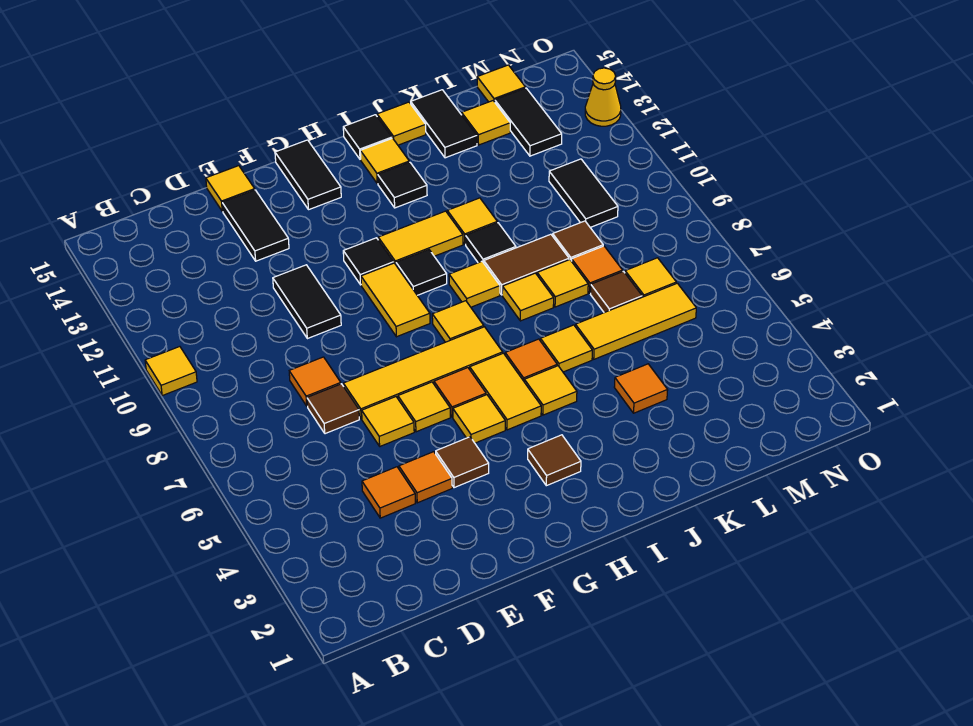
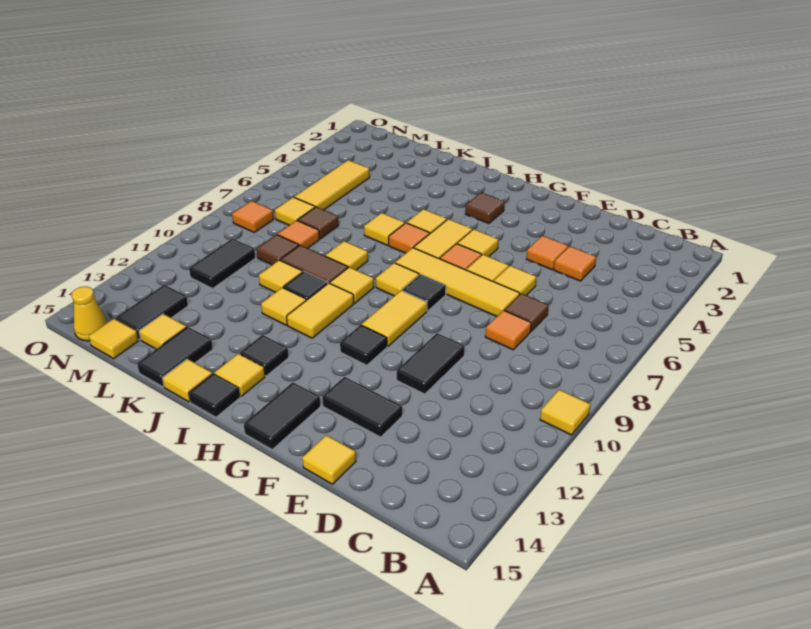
black tile E13:E14 level 1 -> black tile E13:F13 level 1
brown tile F4 level 1 -> none
black tile H10 level 1 -> black tile G8 level 1
yellow tile H11:I11 level 1 -> yellow tile I10:I11 level 1
orange tile K4 level 1 -> orange tile N8 level 1
yellow tile K6:M6 level 1 -> yellow tile M4:M6 level 1
yellow tile K8 level 1 -> yellow tile K10 level 1
yellow cone O13 level 1 -> yellow cone N15 level 1

